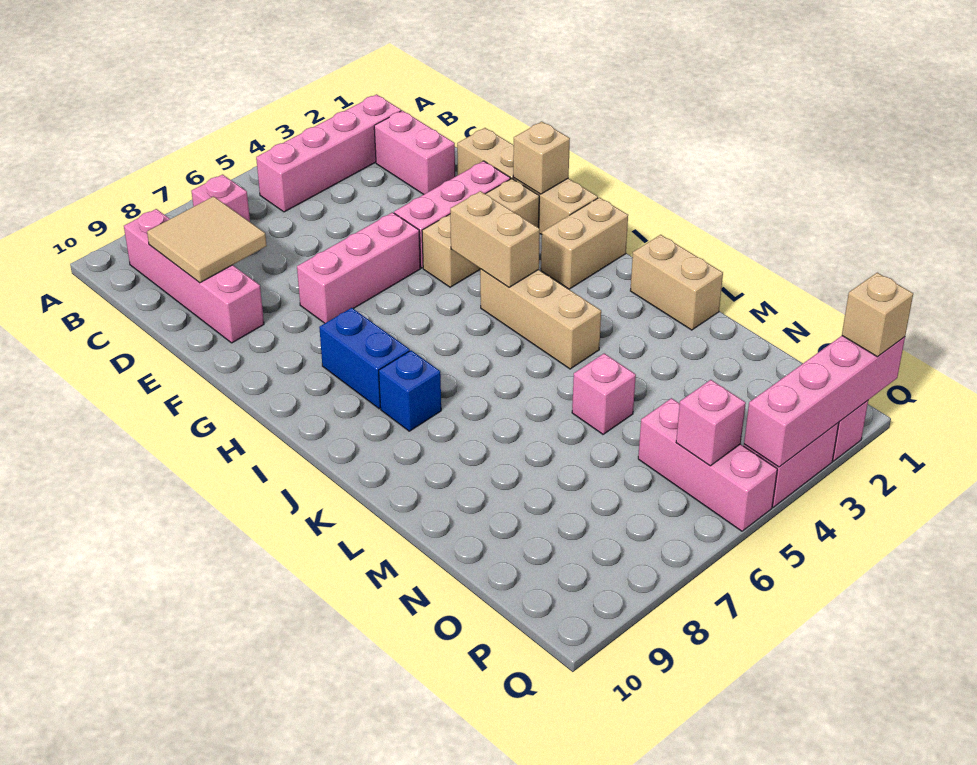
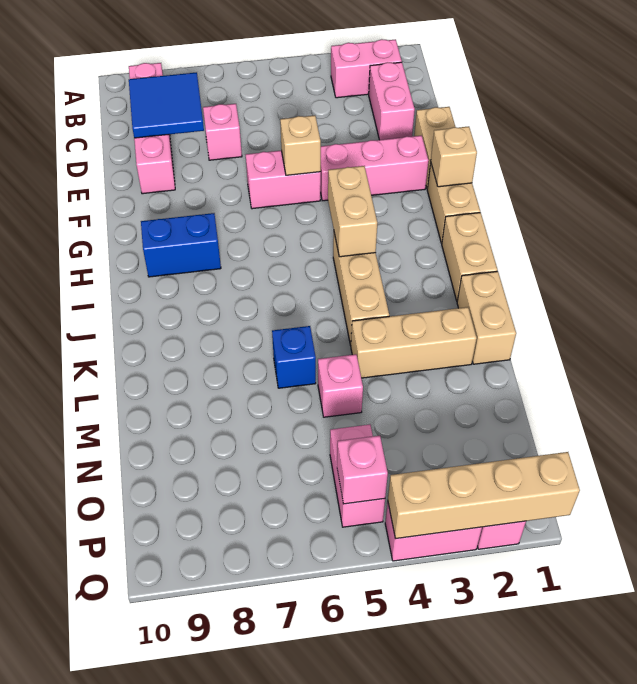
pink brick B2:B5 level 1 -> pink brick B2:B3 level 1
pink brick B7 level 1 -> pink brick D7 level 1
tan tile C8:D9 level 2 -> blue tile C8:D9 level 2
pink brick F5:F7 level 1 -> pink brick F5:F6 level 1
tan brick G2:G4 level 1 -> tan brick L2:L4 level 1
blue brick H8:I8 level 1 -> blue brick H8:H9 level 1
tan brick I1:I2 level 1 -> tan brick I1:J1 level 1
blue brick J8 level 1 -> blue brick L6 level 1
pink brick O5:Q5 level 1 -> pink brick O5:P5 level 1
pink brick Q1:Q4 level 2 -> tan brick Q1:Q4 level 2
tan brick Q1 level 3 -> tan brick F5 level 2

